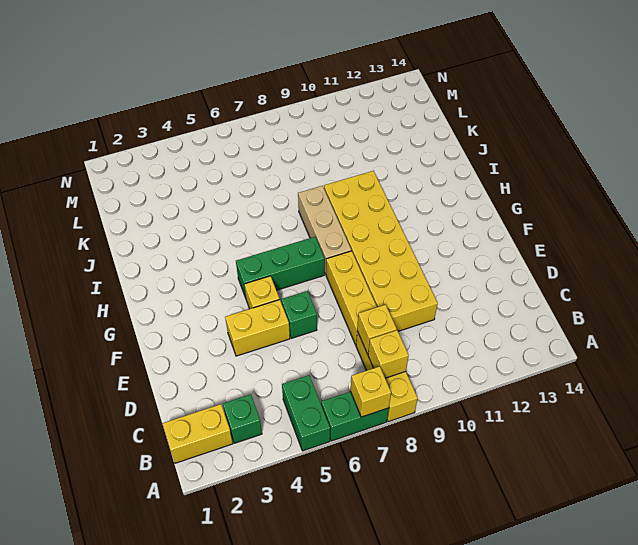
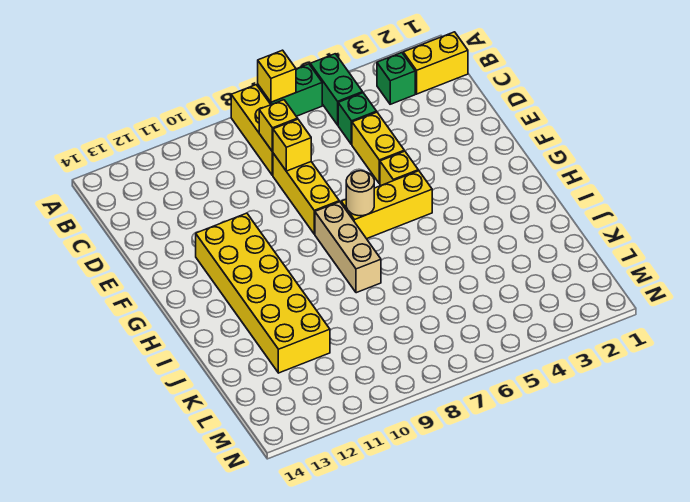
yellow brick B8 level 2 -> yellow brick D8 level 2
yellow brick D9:I10 level 1 -> yellow brick F11:K12 level 1
yellow brick E4:E5 level 1 -> yellow brick D5:E5 level 1
green brick E6 level 1 -> green brick C5 level 1
green brick G5:G7 level 1 -> yellow brick G5:G7 level 1
none -> tan round brick G7 level 2

